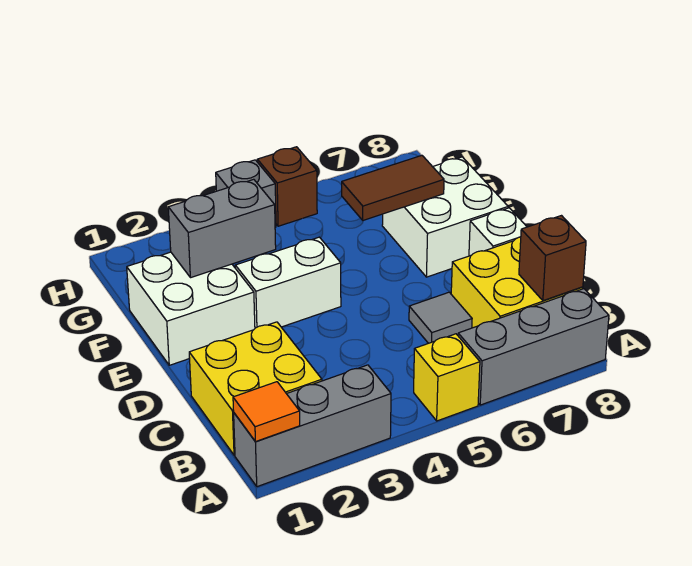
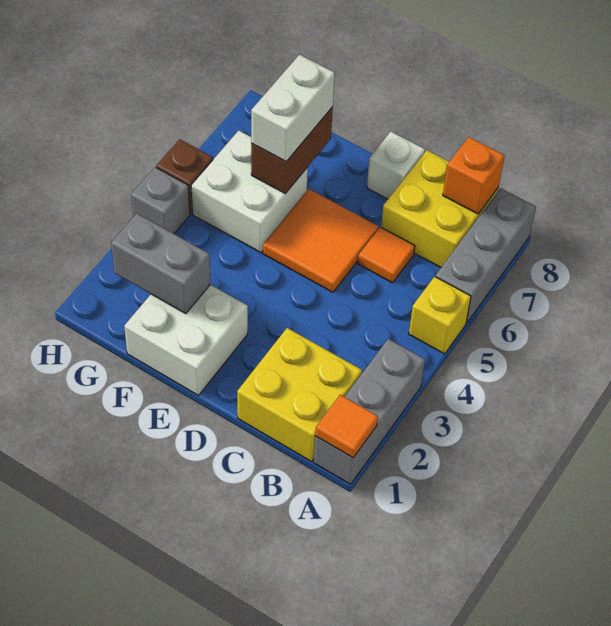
brown brick B8 level 2 -> orange brick B8 level 2
grey tile C6 level 1 -> orange tile C6 level 1
none -> orange tile D5:E6 level 1
white brick E3:E4 level 1 -> white brick F6:F7 level 3
white brick E7:F8 level 1 -> white brick F5:G6 level 1
grey brick F2:F3 level 2 -> grey brick F2:G2 level 2
brown tile F6:F7 level 2 -> brown brick F6:F7 level 2

